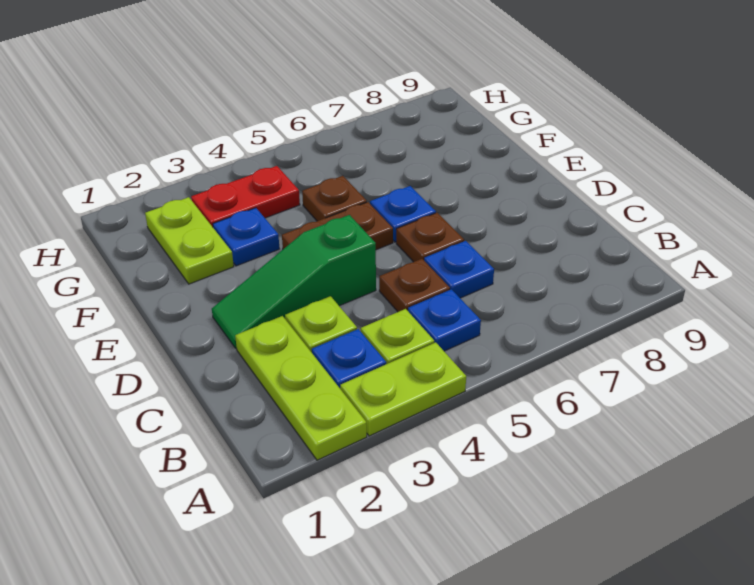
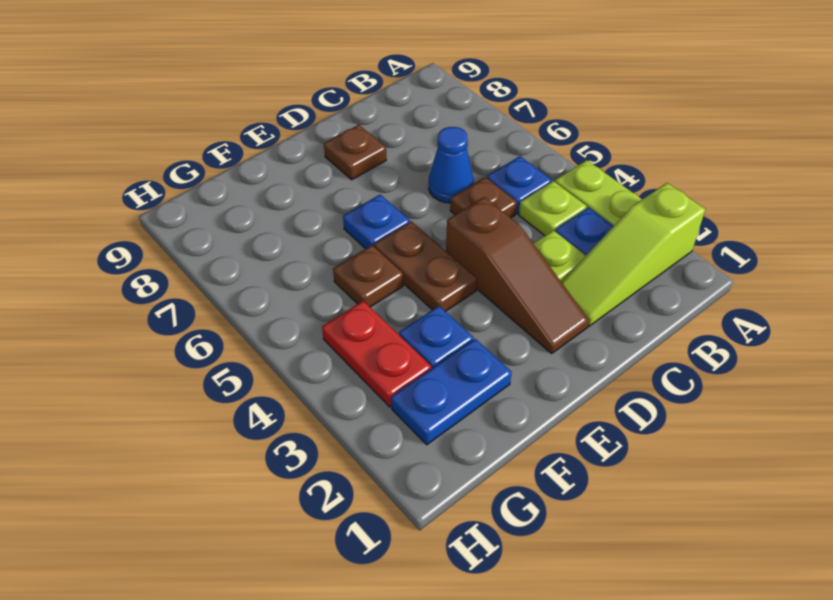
lime plate A2:C2 level 1 -> lime slope A2:C2 level 1 top A
blue plate C6 level 1 -> blue cone C6 level 1
green slope D2:D4 level 1 top 4 -> brown slope D2:D4 level 1 top 4
brown plate D6 level 1 -> brown plate D8 level 1
lime plate F2:G2 level 1 -> blue plate F2:G2 level 1

